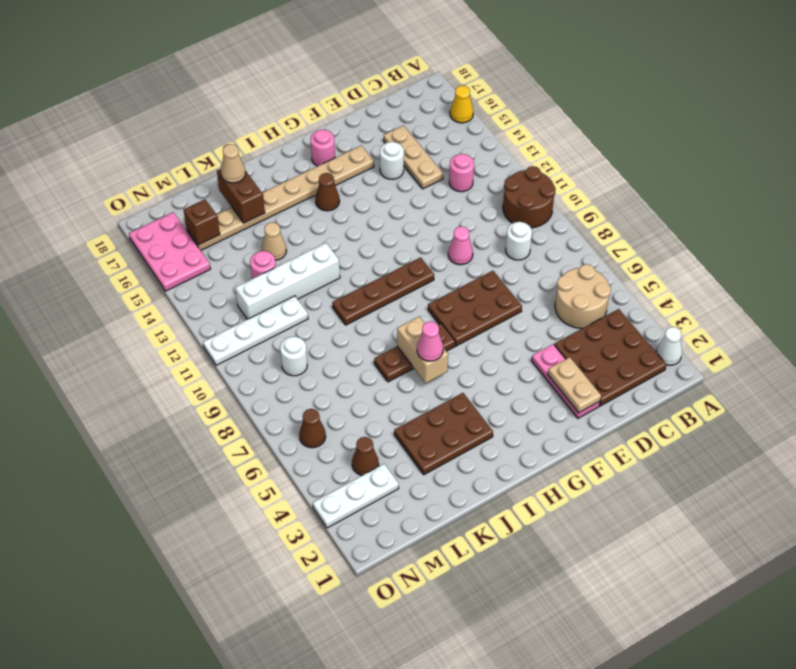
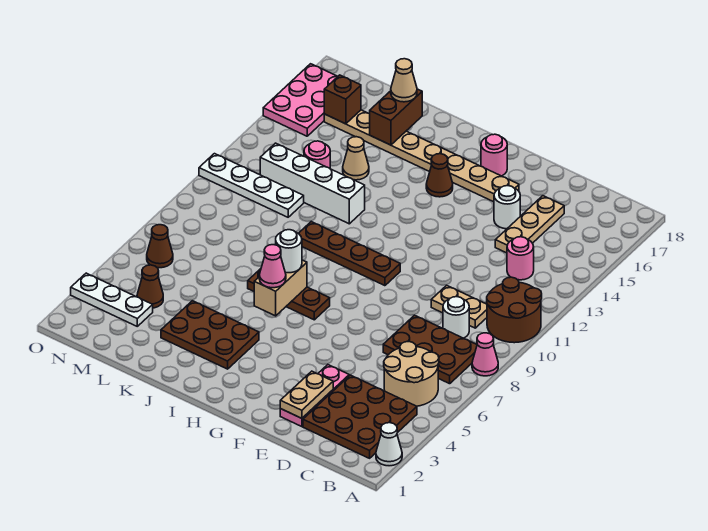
yellow cone A16 level 1 -> none
none -> tan plate C10:D10 level 1
brown plate E7:G8 level 1 -> brown plate B7:D8 level 1
pink cone E10 level 1 -> pink cone A8 level 1
white round brick M9 level 1 -> white round brick I7 level 3

